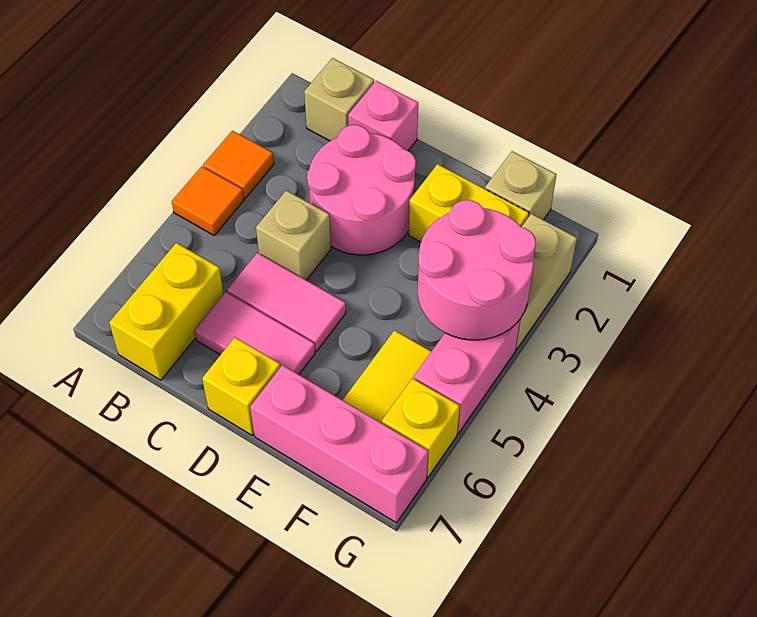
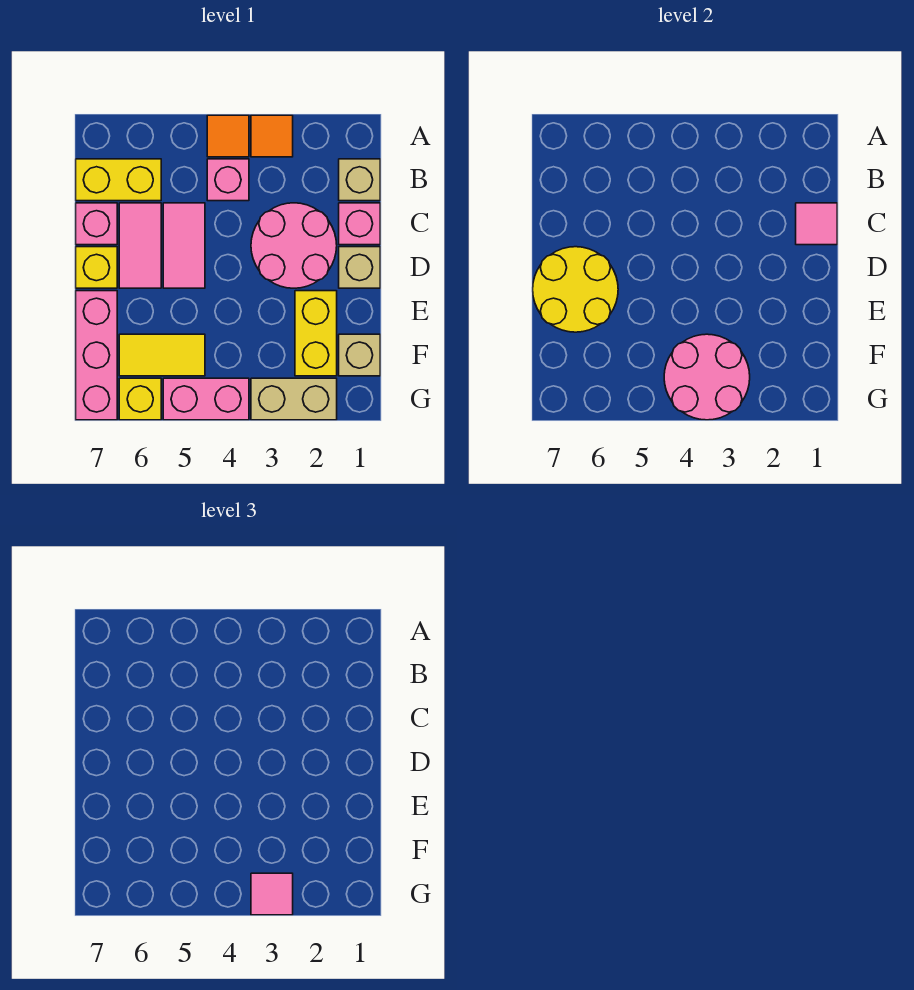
none -> pink brick B4 level 1
none -> pink tile C1 level 2
tan brick C4 level 1 -> tan brick D1 level 1
none -> pink brick C7 level 1
none -> yellow round brick D6:E7 level 2
none -> pink tile G3 level 3

